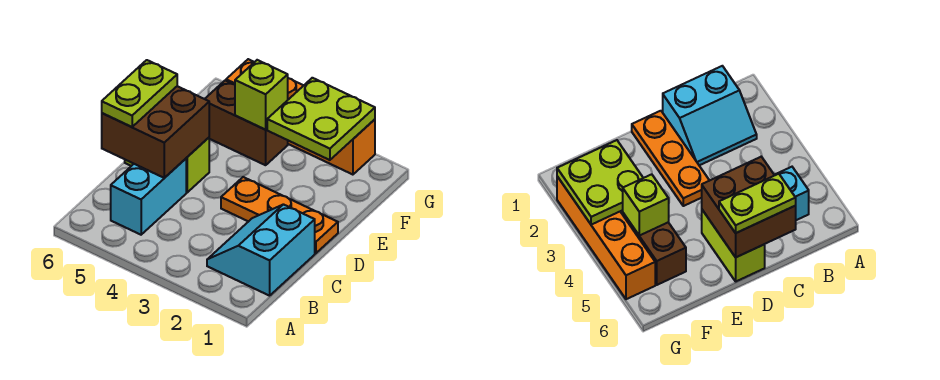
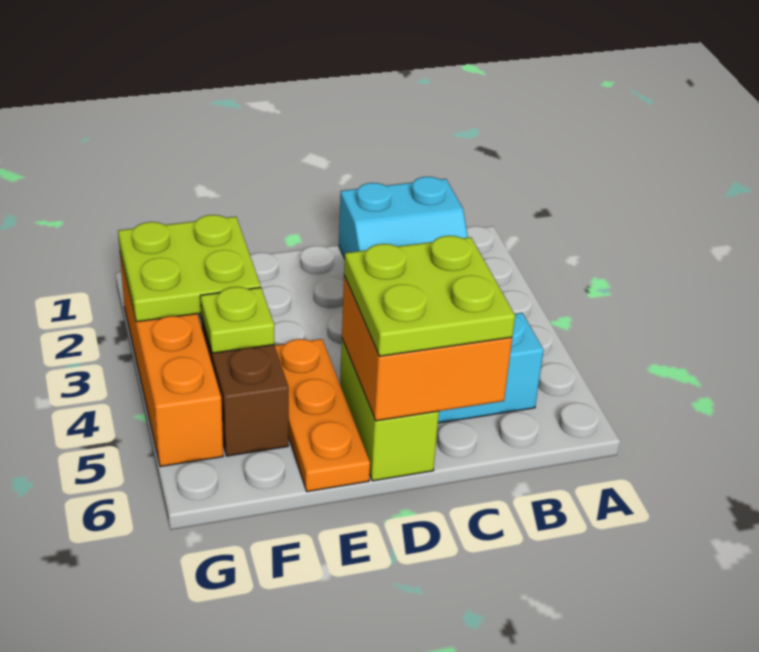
brown brick C5:D6 level 2 -> orange brick C5:D6 level 2
lime plate C6:D6 level 3 -> lime plate C5:D6 level 3
orange plate D1:D3 level 1 -> orange plate E4:E6 level 1
lime brick F4 level 2 -> lime plate F4 level 2

